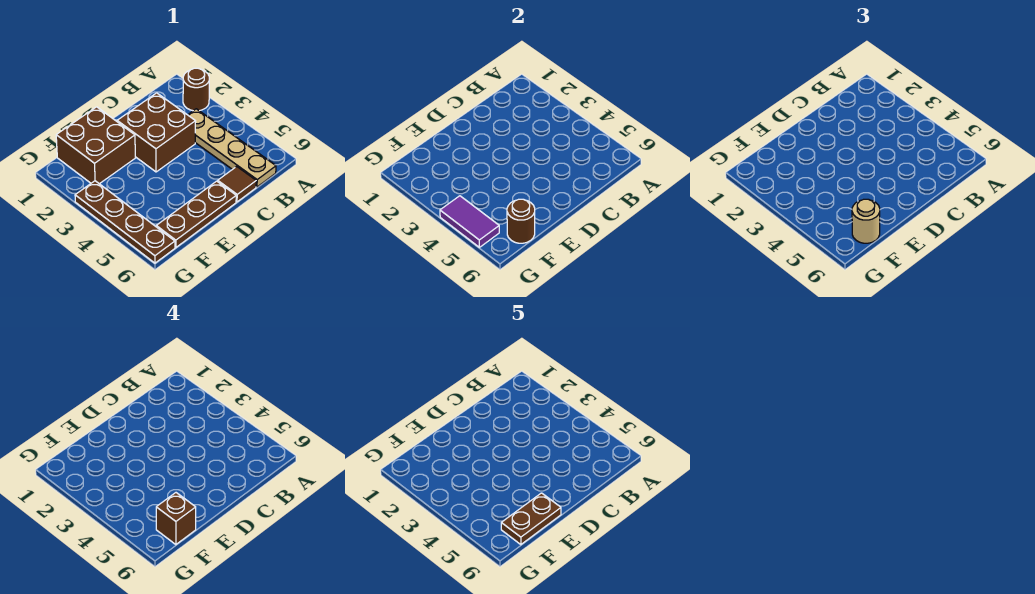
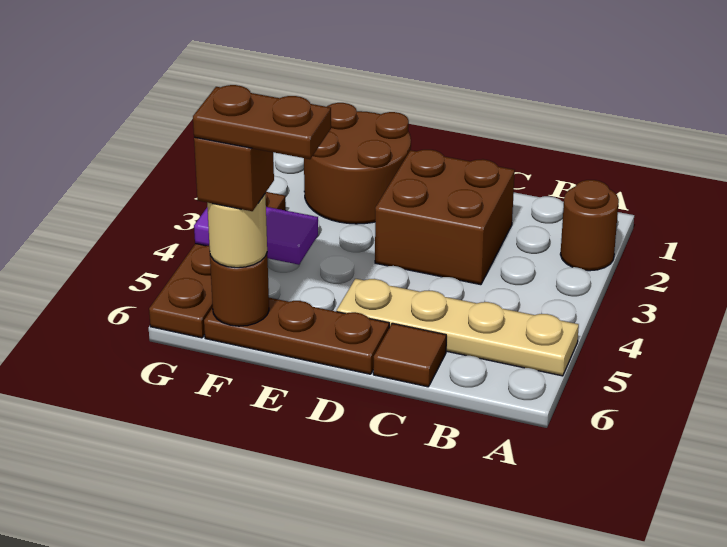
tan plate B3:B6 level 1 -> tan plate A5:D5 level 1
brown brick E1:F2 level 1 -> brown round brick E1:F2 level 1
purple tile G4:G5 level 2 -> purple tile F4:G4 level 2

